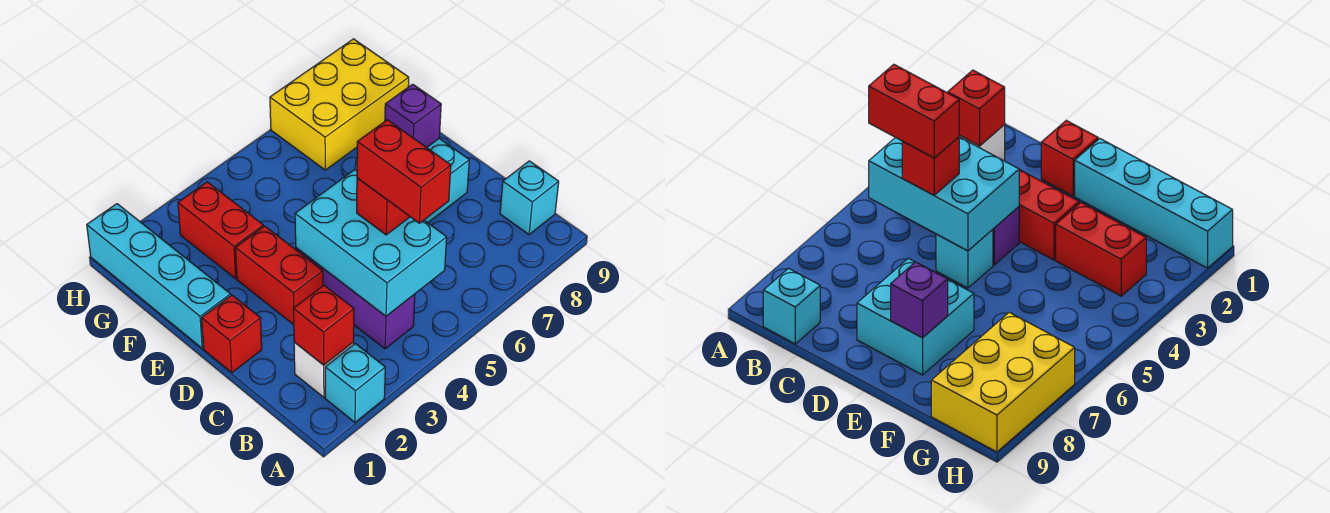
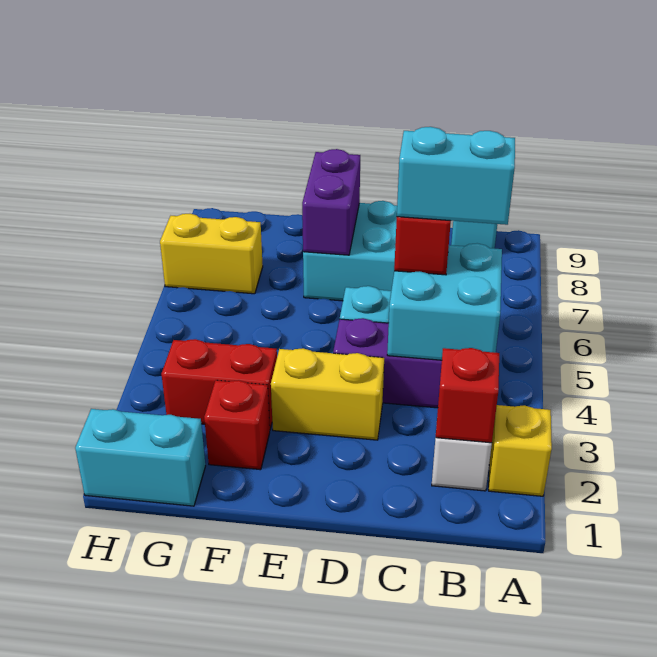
cyan brick A2 level 1 -> yellow brick A2 level 1
cyan brick B4:D5 level 2 -> cyan brick B4:C5 level 2
red brick B5:C5 level 4 -> cyan brick B5:C5 level 4
red brick D1 level 1 -> red brick F2 level 1
red brick D3:E3 level 1 -> yellow brick D3:E3 level 1
cyan brick E1:H1 level 1 -> cyan brick G1:H1 level 1
purple brick E8 level 2 -> purple brick E7:E8 level 2
yellow brick G7:H9 level 1 -> yellow brick G7:H7 level 1

